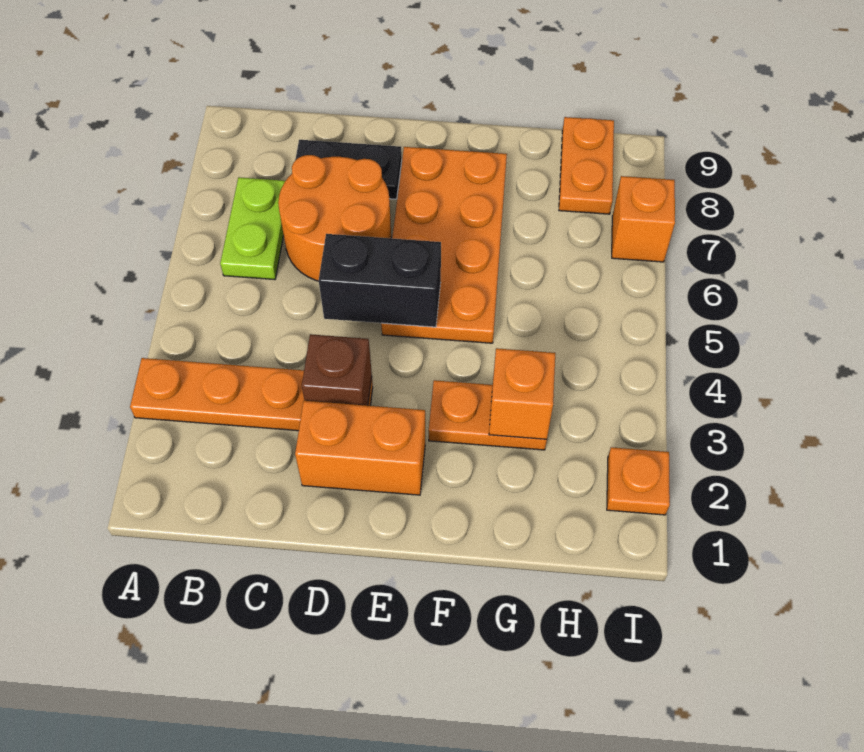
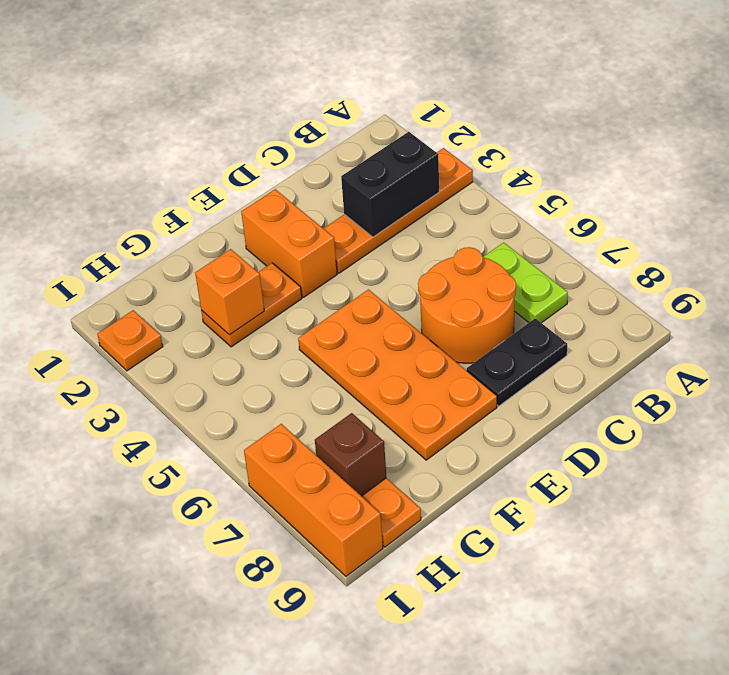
orange brick D2:E2 level 1 -> orange brick E2:E3 level 1
brown brick D3 level 2 -> brown brick H8 level 2
black brick D5:E5 level 2 -> black brick B3:C3 level 2
orange brick I7 level 1 -> orange brick I7:I9 level 1

